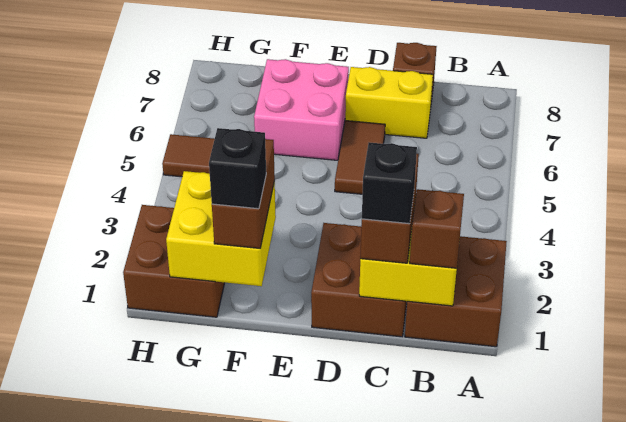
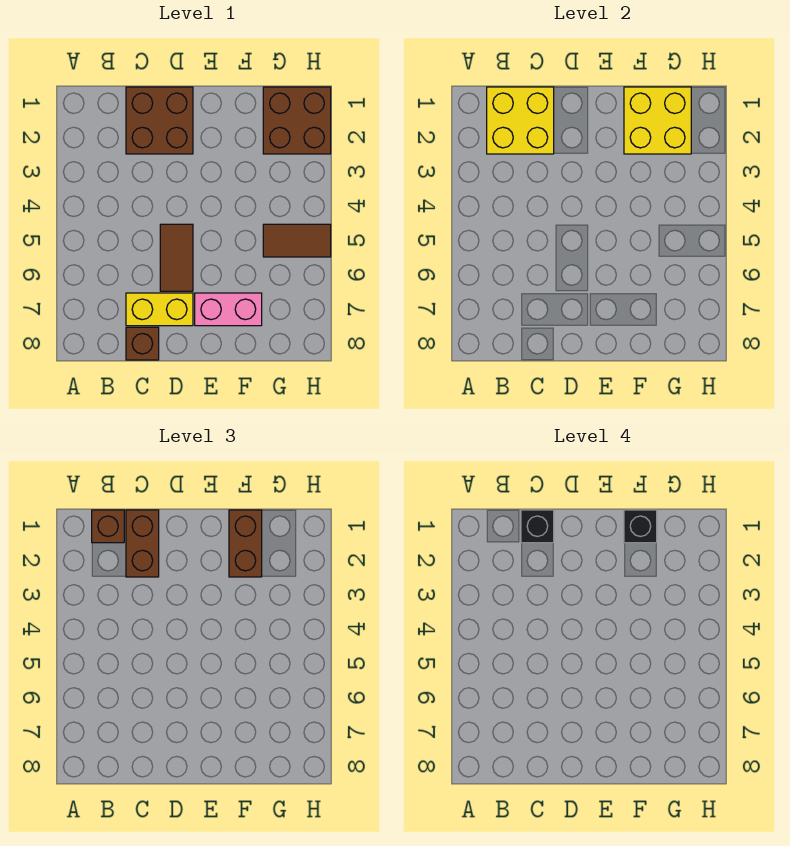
brown brick A1:B2 level 1 -> none
pink brick E6:F7 level 1 -> pink brick E7:F7 level 1

